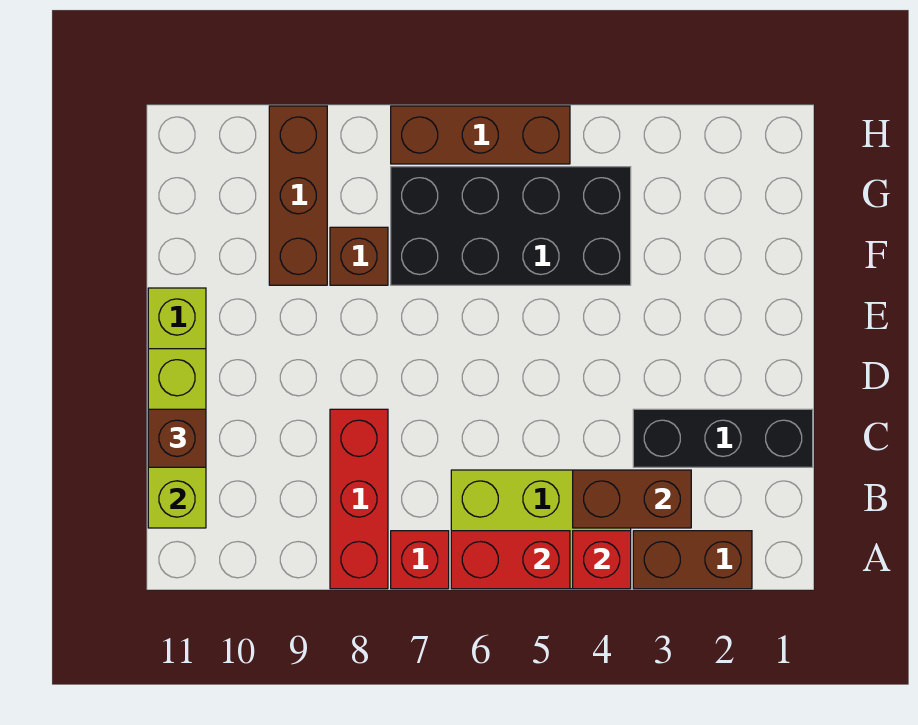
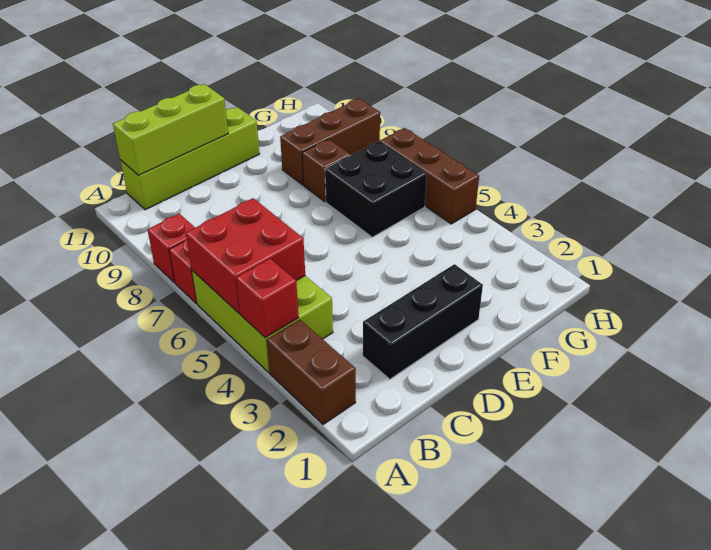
red brick A5:A6 level 2 -> red brick A5:B6 level 2
red brick A8:C8 level 1 -> red brick A8 level 1
brown brick B3:B4 level 2 -> none
black brick C1:C3 level 1 -> black brick C2:E2 level 1
brown brick C11 level 3 -> none
black brick F4:G7 level 1 -> black brick F6:G7 level 1

